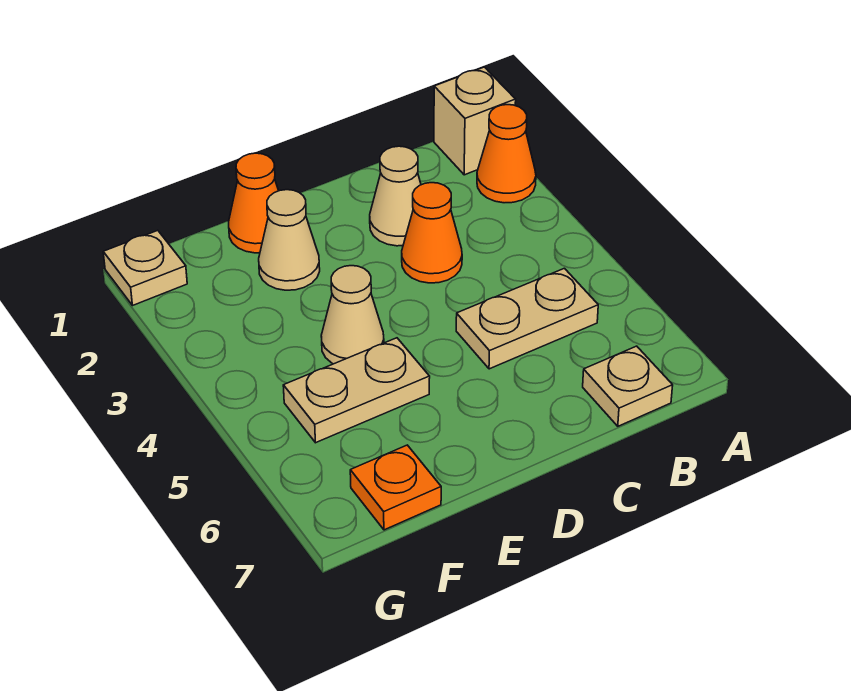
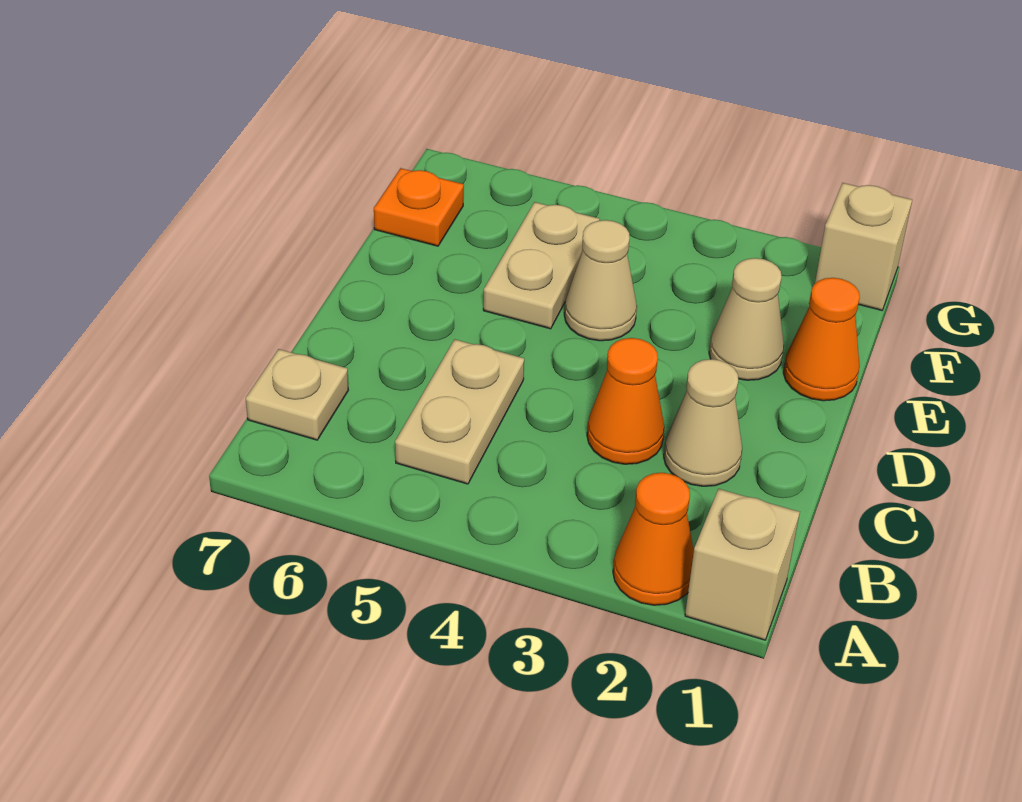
tan plate G1 level 1 -> tan brick G1 level 1

